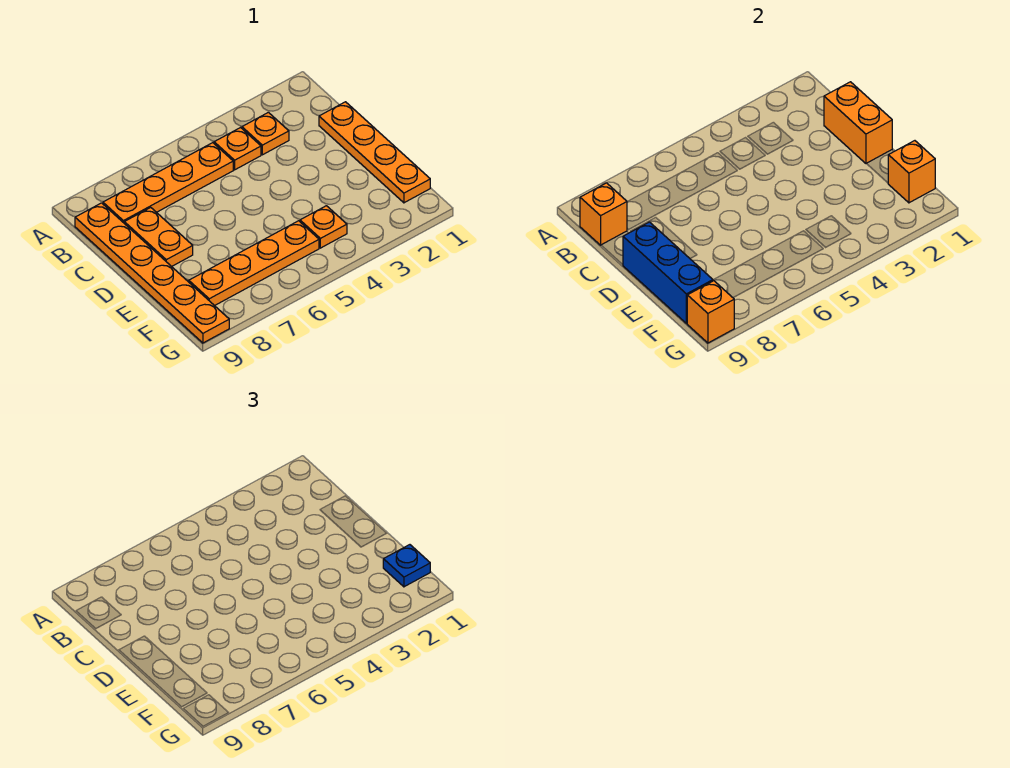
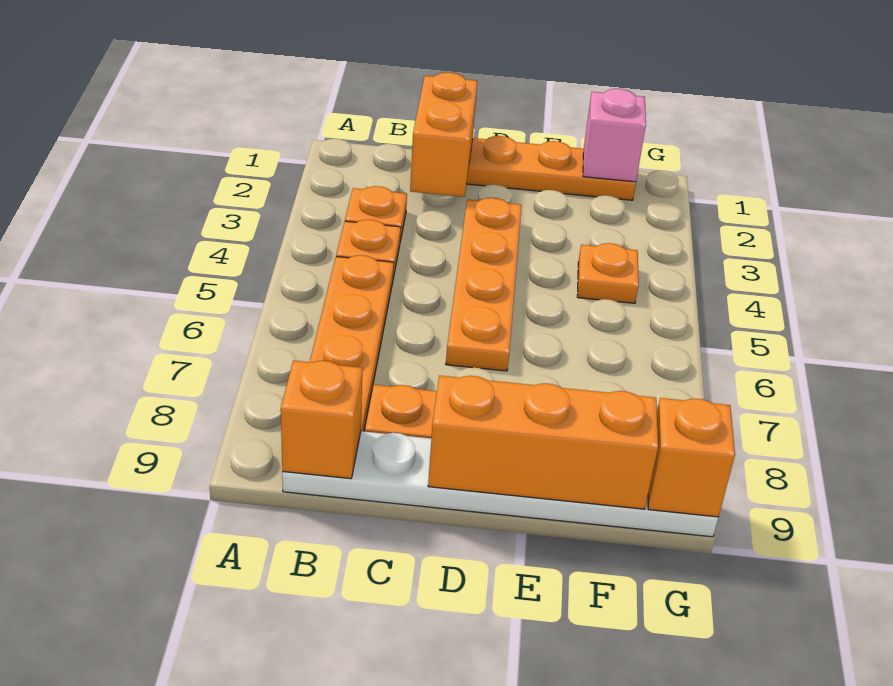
orange plate B9:G9 level 1 -> white plate B9:G9 level 1
orange brick C1:D1 level 2 -> orange brick C1:C2 level 2
blue brick D9:F9 level 2 -> orange brick D9:F9 level 2
orange brick F1 level 2 -> pink brick F1 level 2
blue plate F1 level 3 -> none
orange plate F5:F8 level 1 -> orange plate D3:D6 level 1

